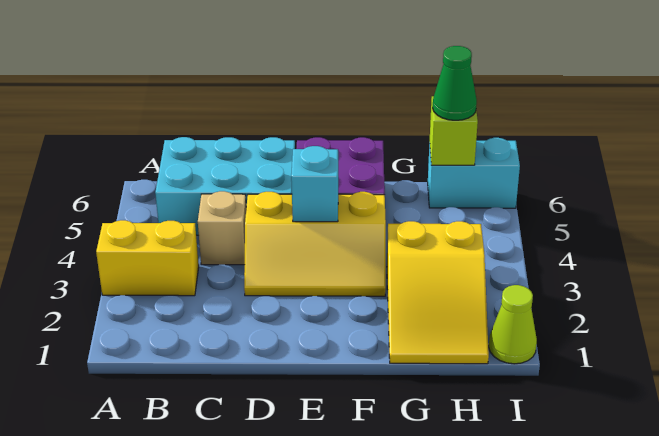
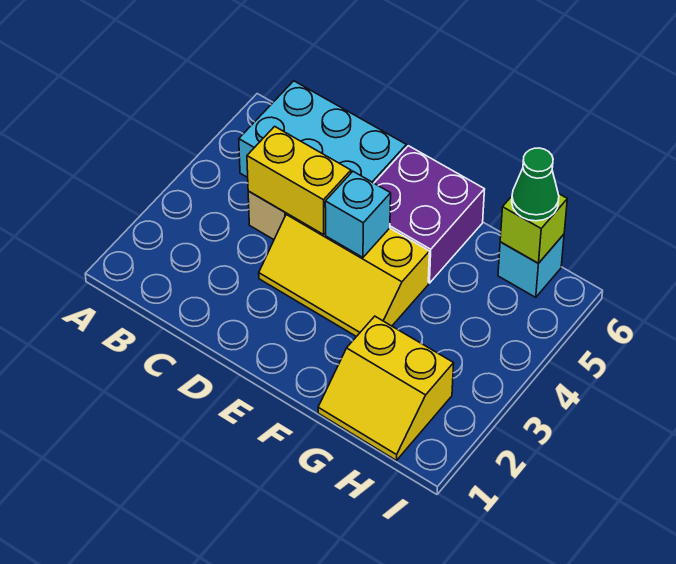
yellow brick A3:B3 level 1 -> yellow brick C4:D4 level 2
yellow slope G1:H3 level 1 top 3 -> yellow slope G1:H2 level 1 top 2
cyan brick H6:I6 level 1 -> cyan brick H6 level 1
lime cone I1 level 1 -> none

